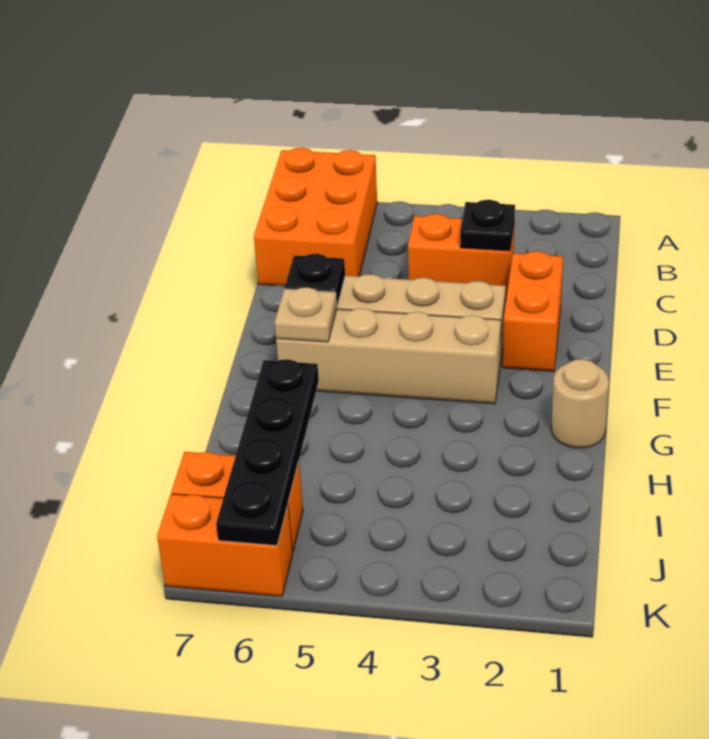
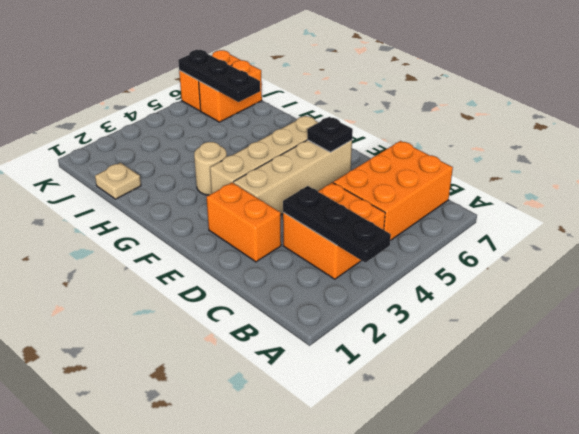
orange brick A6:C7 level 1 -> orange brick B5:C7 level 1
orange brick C3:C4 level 1 -> orange brick B3:C4 level 1
black plate C3 level 2 -> black plate A3:C3 level 2
tan plate F6 level 2 -> tan plate I1 level 1
tan round brick G1 level 1 -> tan round brick G3 level 1
black plate H6:K6 level 2 -> black plate I6:K6 level 2

